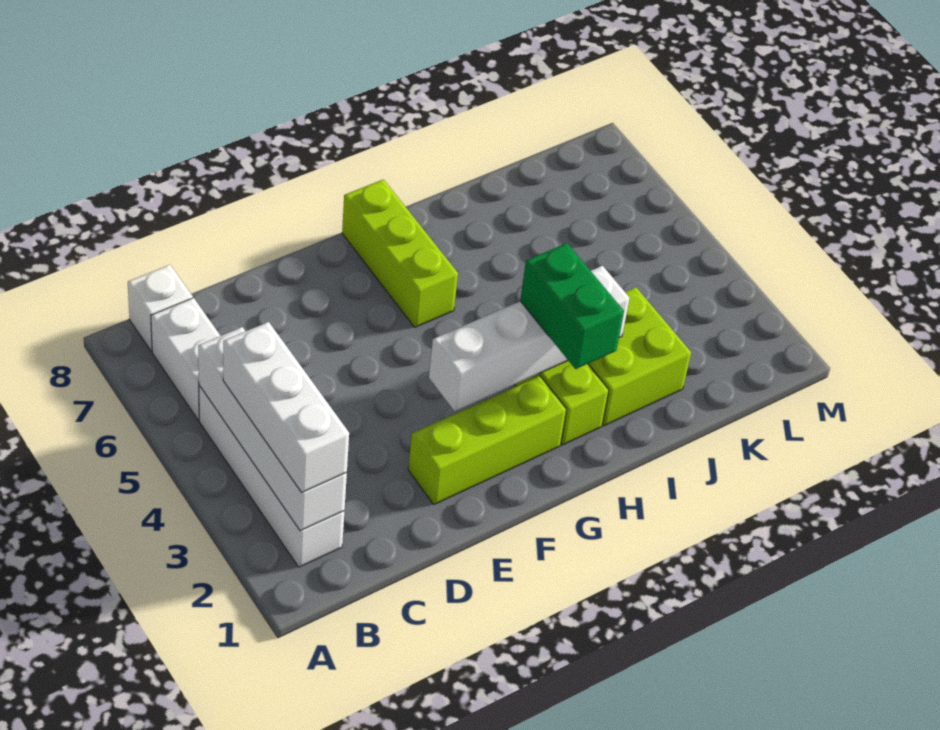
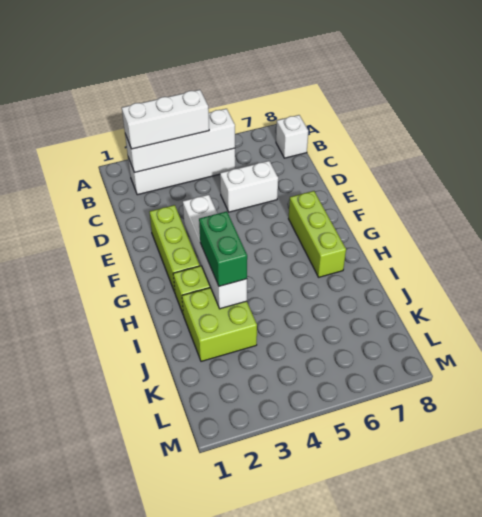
white brick B6:B7 level 1 -> white brick D5:D6 level 1
lime brick G6:G8 level 1 -> lime brick F7:H7 level 1
green brick H2:H3 level 3 -> green brick H3:I3 level 3

